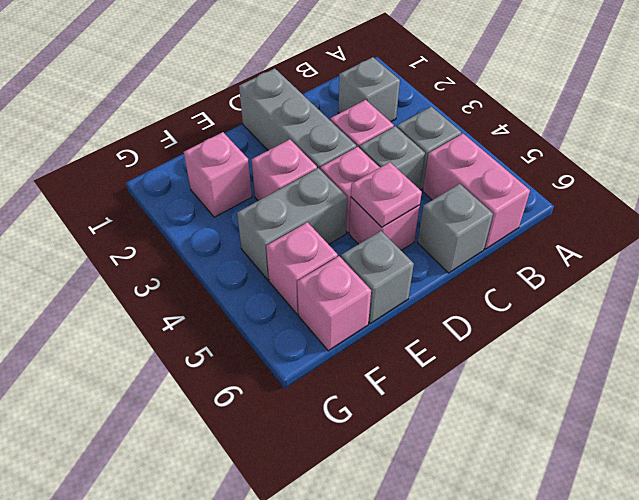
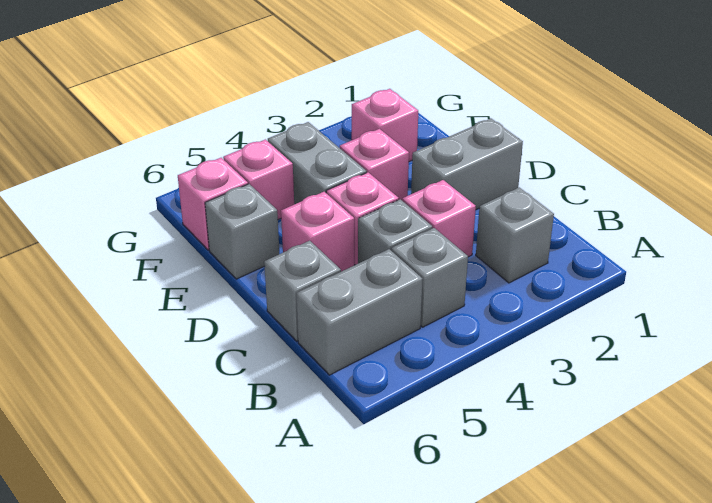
pink brick B5:B6 level 1 -> grey brick B5:B6 level 1
grey brick D1:D3 level 1 -> grey brick D1:D2 level 1
pink plate D5 level 2 -> none

